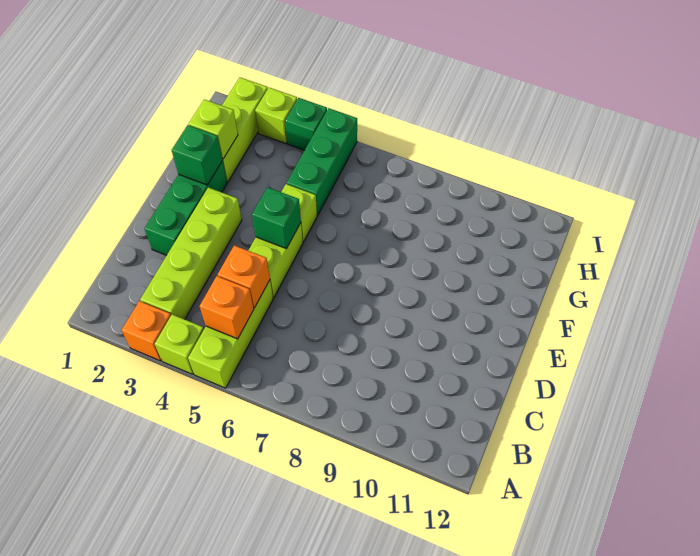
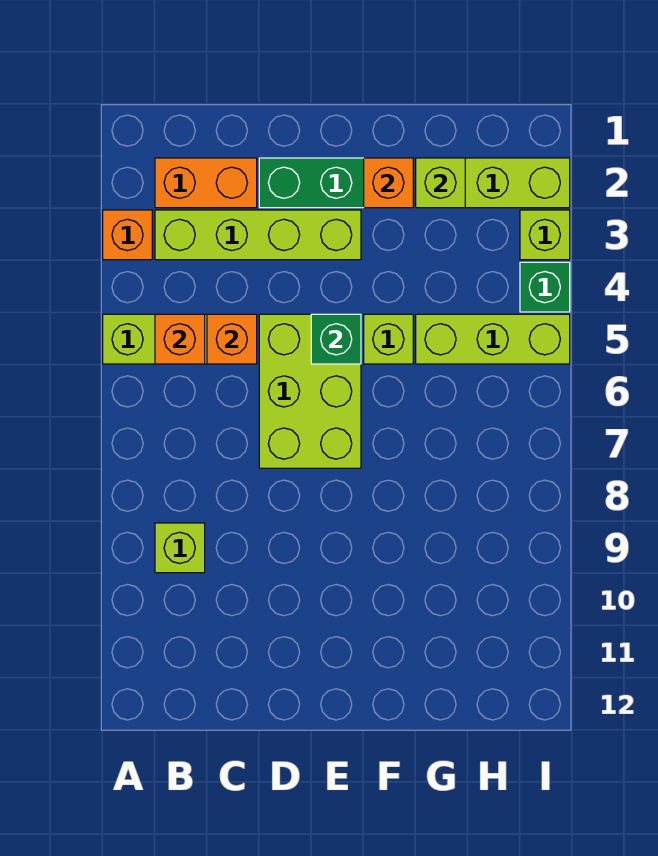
lime brick A4 level 1 -> lime brick B9 level 1
none -> orange brick B2:C2 level 1
lime brick D5:E5 level 1 -> lime brick D5:E7 level 1
green brick F2 level 2 -> orange brick F2 level 2
green brick G5:I5 level 1 -> lime brick G5:I5 level 1

